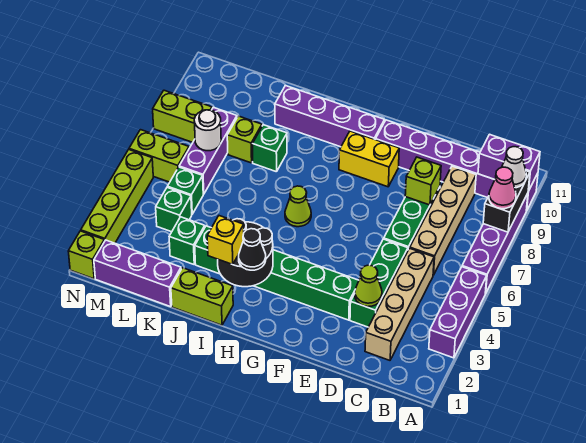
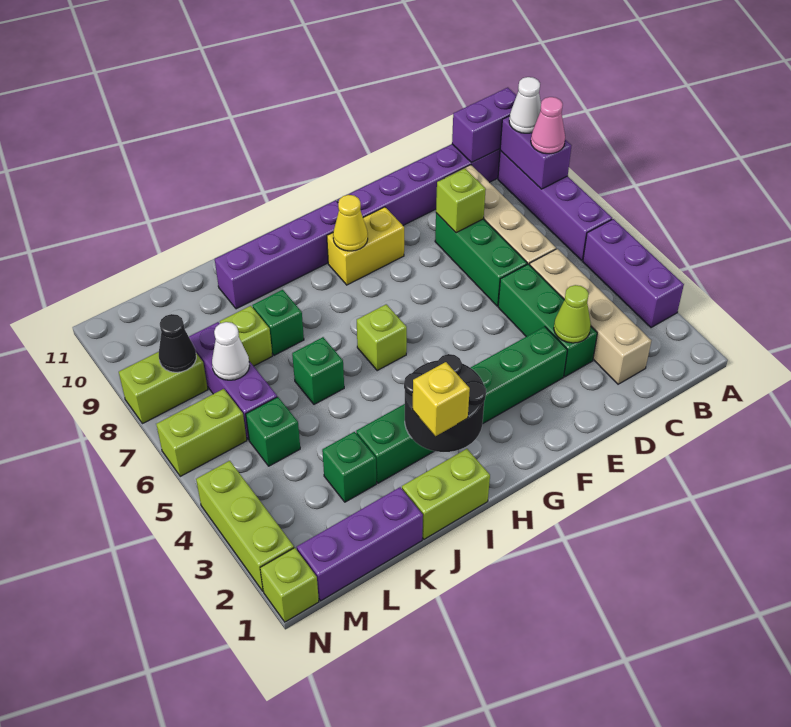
black brick A8:A9 level 2 -> purple brick A8:A9 level 2
none -> yellow cone G9 level 2
black cone H2 level 3 -> black cone M8 level 2
lime cone H6 level 1 -> lime brick H6 level 1
green brick L4 level 1 -> green brick J6 level 1
white round brick L7 level 2 -> white cone L7 level 2
lime brick N2:N5 level 1 -> lime brick N2:N4 level 1

